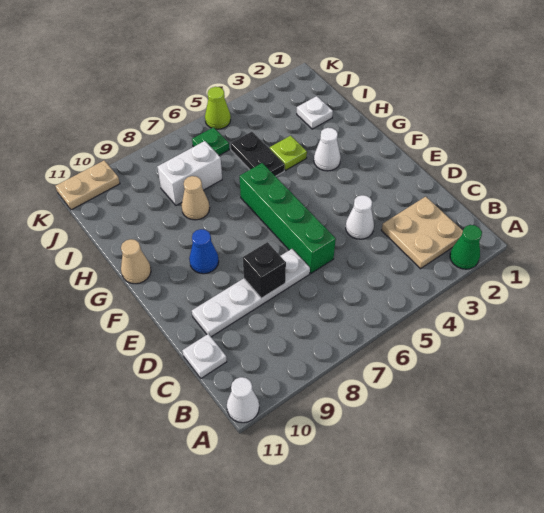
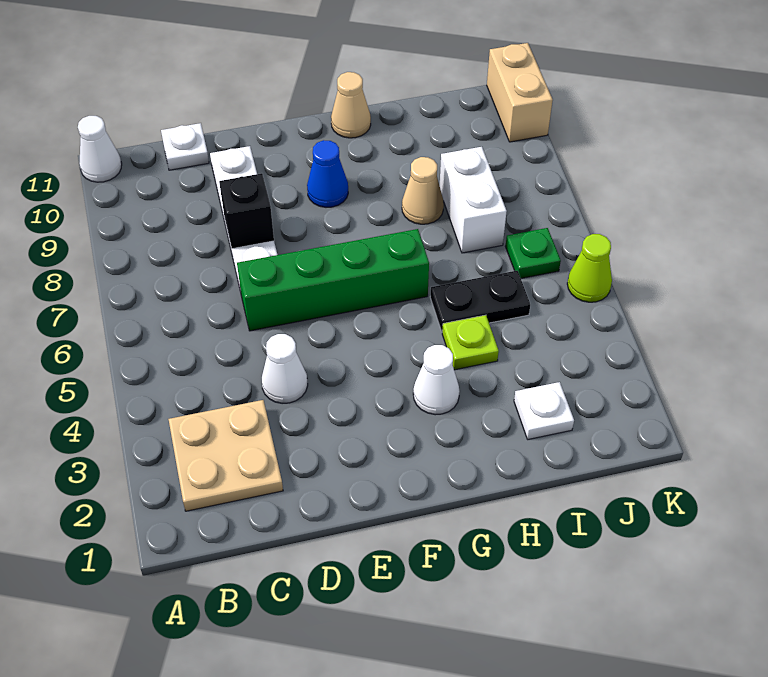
green cone A2 level 1 -> none
tan plate K10:K11 level 1 -> tan brick K10:K11 level 1

